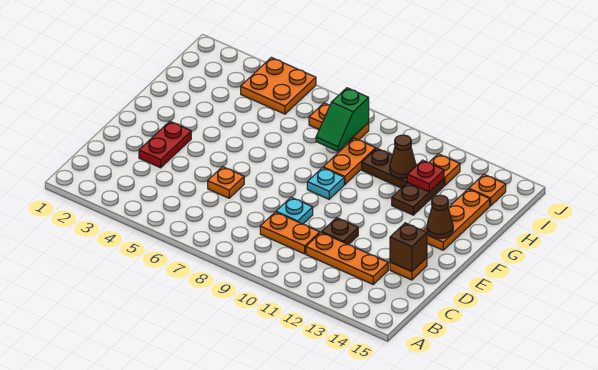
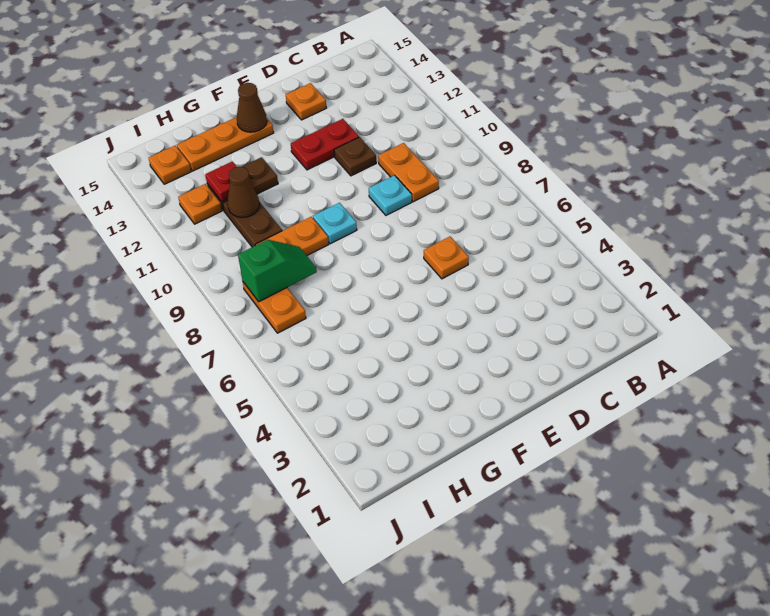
orange plate C11:C13 level 1 -> none
red plate D3:E3 level 1 -> red plate D12:E12 level 1
brown brick D14 level 2 -> none
orange plate I4:J5 level 1 -> none

